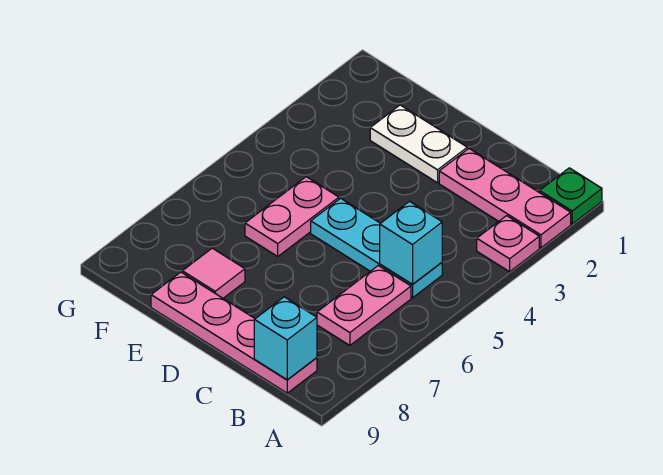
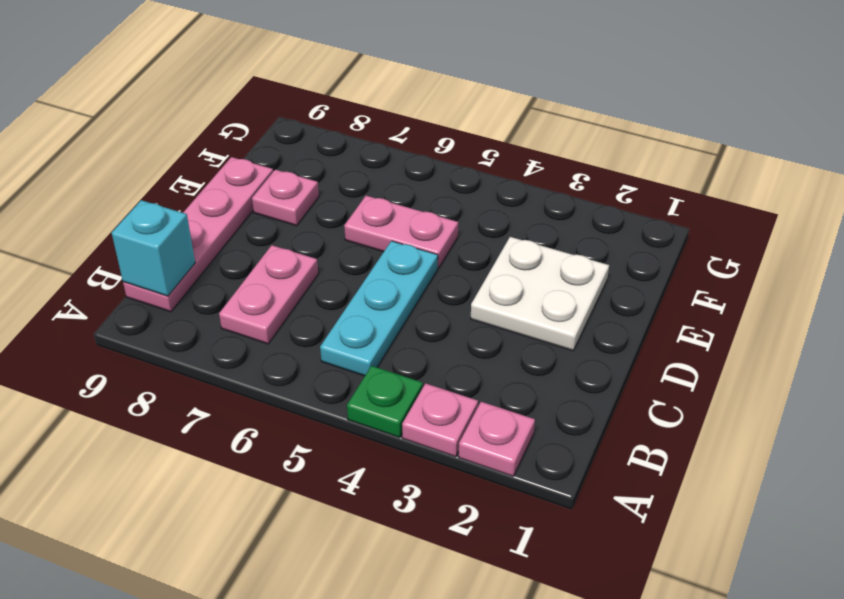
green plate A1 level 1 -> green plate A4 level 1
pink plate A2:C2 level 1 -> pink plate A2 level 1
cyan brick B5 level 2 -> none
pink plate B6:B7 level 1 -> pink plate B7:C7 level 1
white plate D2:E2 level 1 -> white plate D2:E3 level 1
pink tile E8 level 1 -> pink plate E8 level 1

